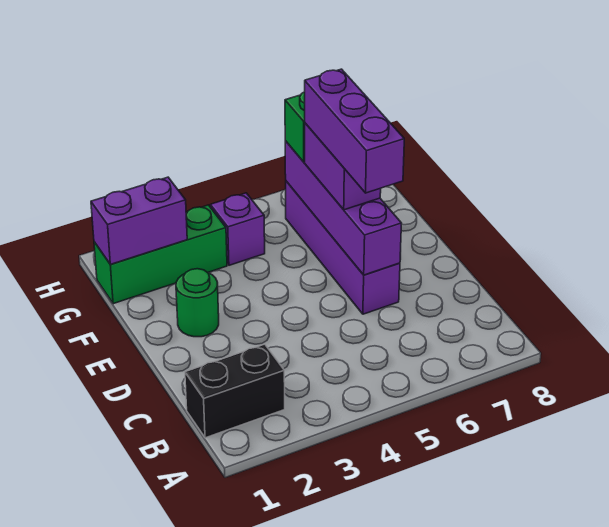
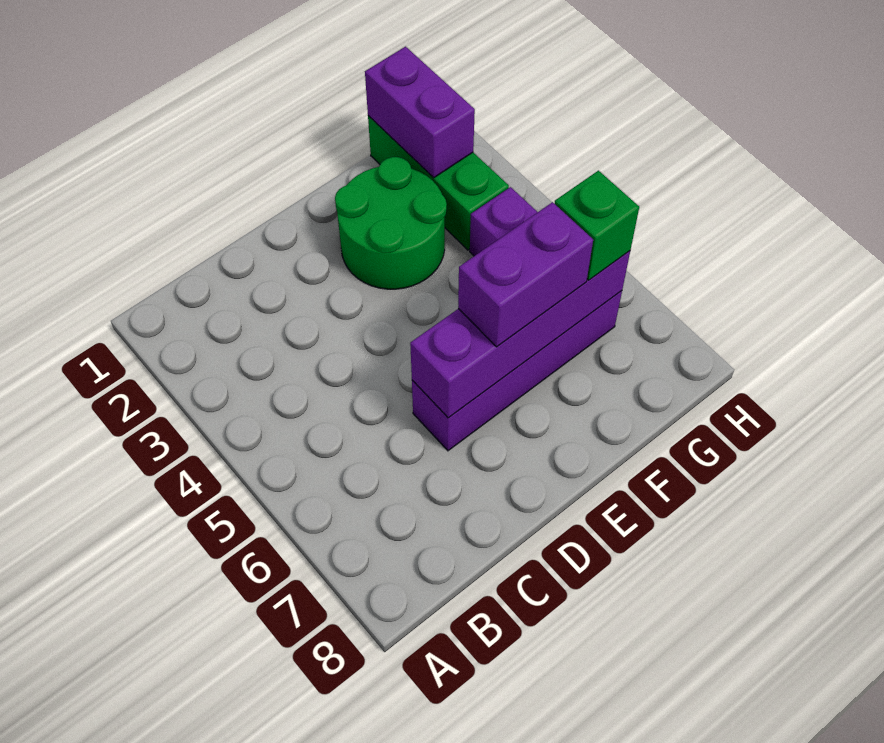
black brick B1:B2 level 1 -> none
purple brick D6:F6 level 4 -> none
green round brick E2 level 1 -> green round brick E2:F3 level 1

